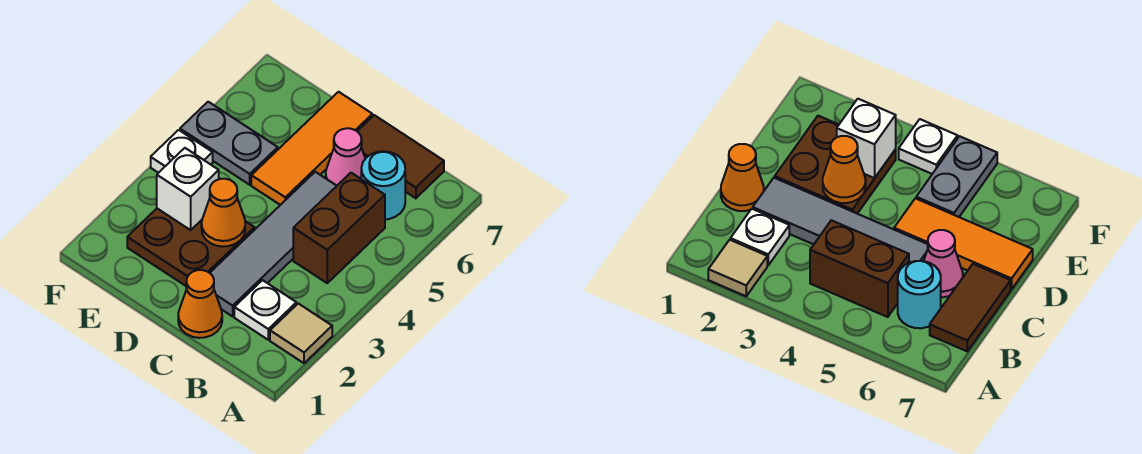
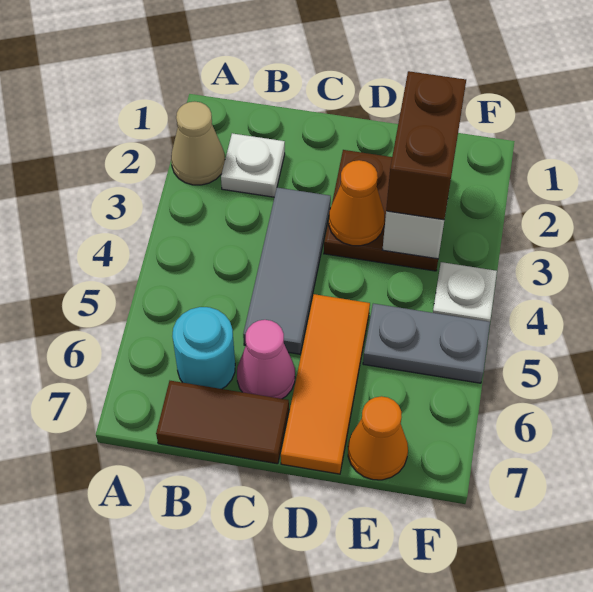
tan tile A2 level 1 -> tan cone A2 level 1
brown brick B4:B5 level 1 -> brown brick E2:E3 level 3
orange cone C1 level 1 -> orange cone E7 level 1
grey tile C2:C5 level 1 -> grey tile C3:C5 level 1

